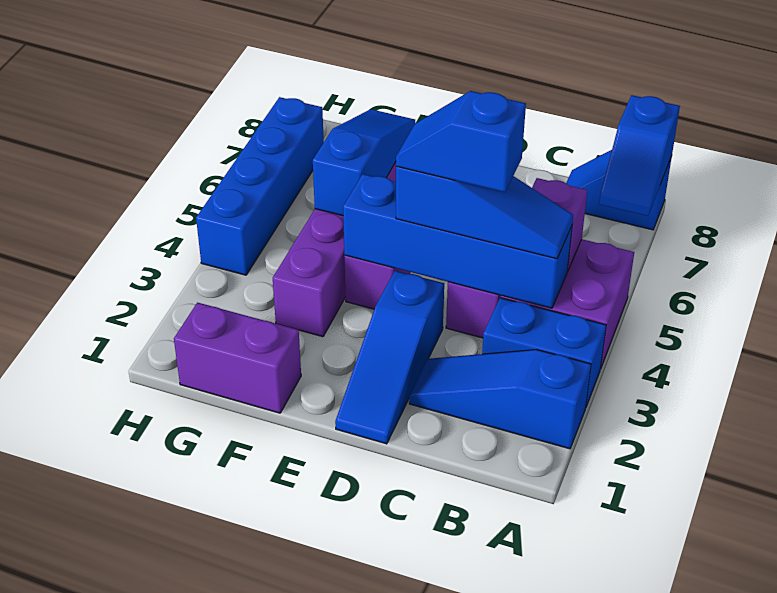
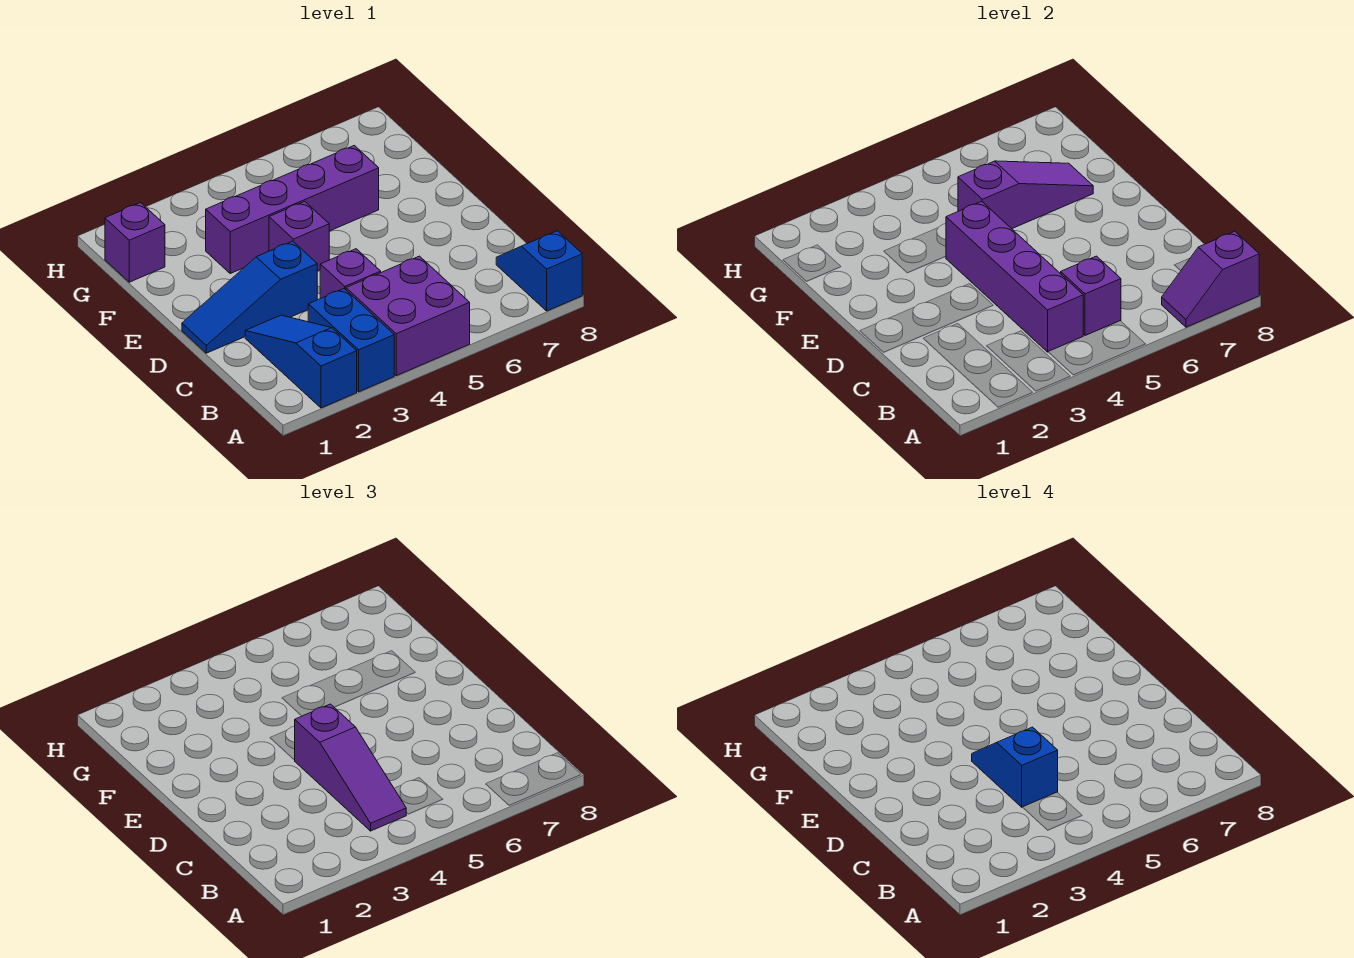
blue slope A7:A8 level 2 top 8 -> purple slope A7:A8 level 2 top 8
blue brick B4:E4 level 2 -> purple brick B4:E4 level 2
blue slope B4:D4 level 3 top D -> purple slope B4:D4 level 3 top D
purple brick F1:G1 level 1 -> purple brick G1 level 1
blue slope F5:F7 level 2 top 5 -> purple slope F5:F7 level 2 top 5
blue brick H4:H7 level 1 -> none

